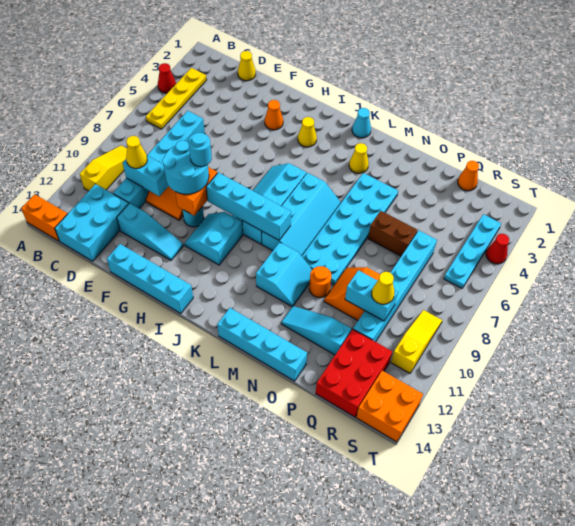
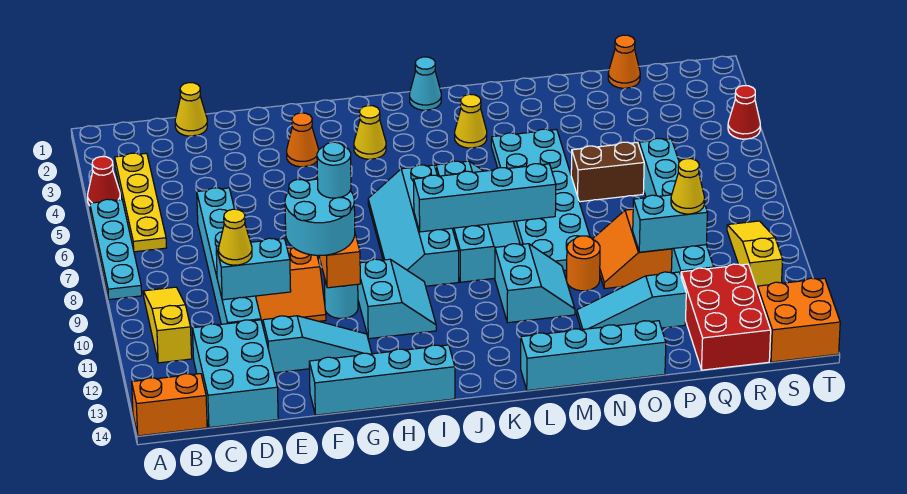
cyan brick H9:K9 level 2 -> cyan brick J8:M8 level 2
cyan slope H10:I11 level 1 top I -> cyan slope H10:I11 level 1 top H
cyan plate S3:S6 level 1 -> cyan plate A5:A8 level 1

